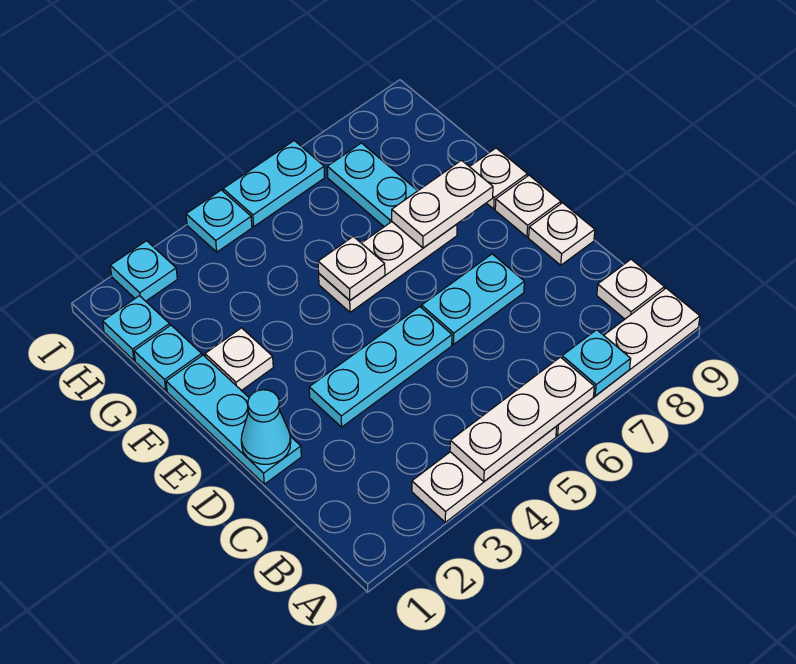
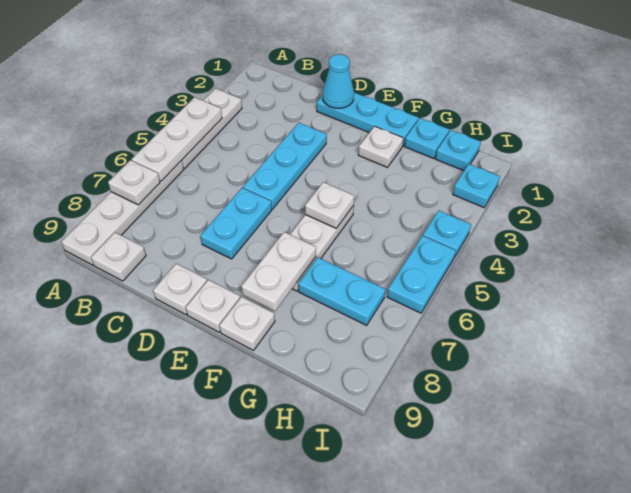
cyan plate A7 level 2 -> white plate A7 level 2

